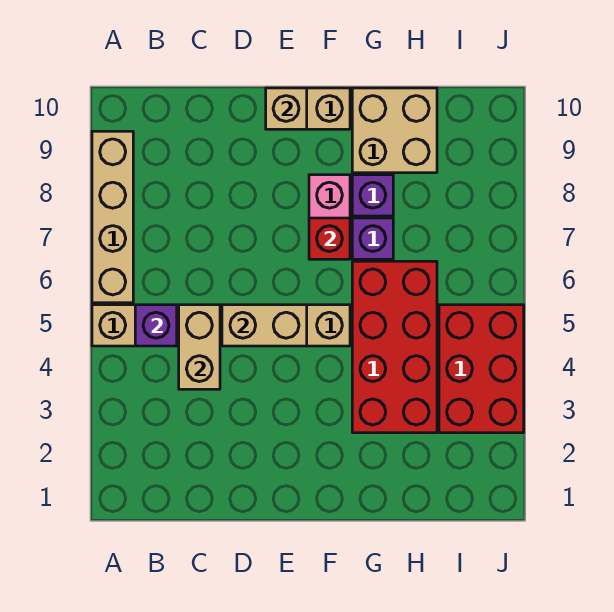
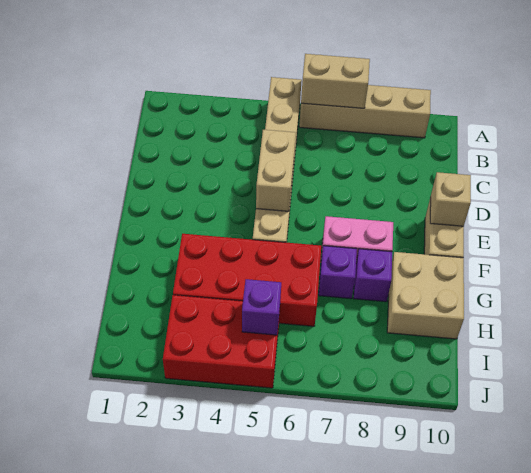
purple brick B5 level 2 -> purple brick I5 level 2
tan brick C4:C5 level 2 -> tan brick A6:A7 level 2
red brick F7 level 2 -> none

